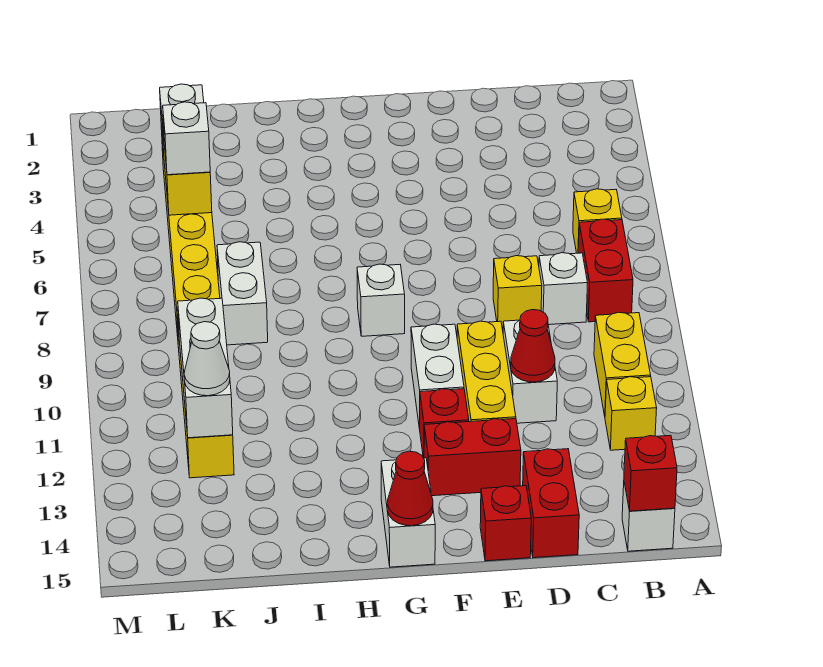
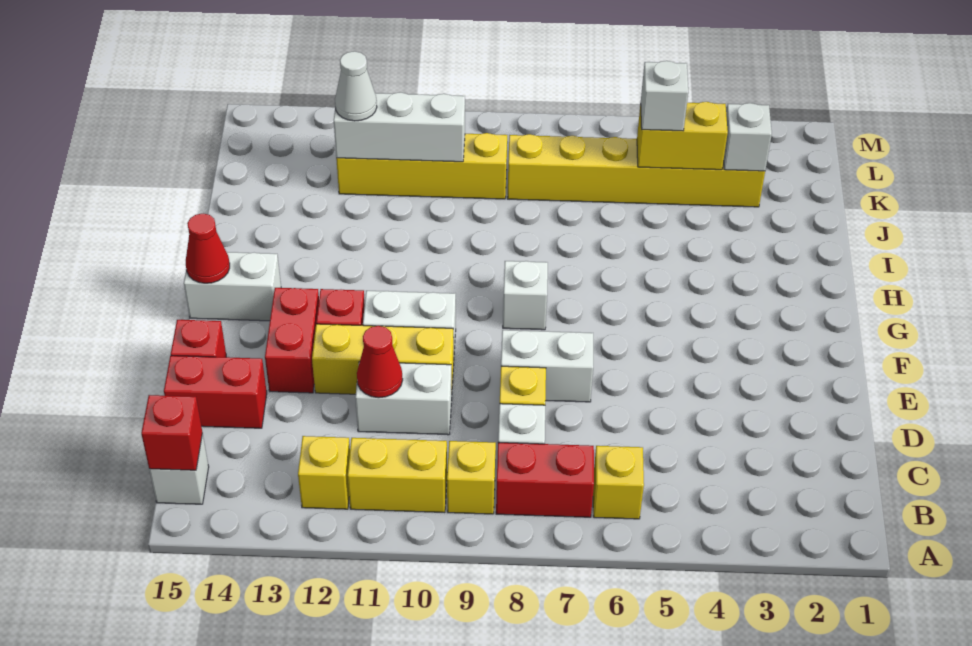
none -> yellow brick B9 level 1
white brick J7:J8 level 1 -> white brick E7:E8 level 1

